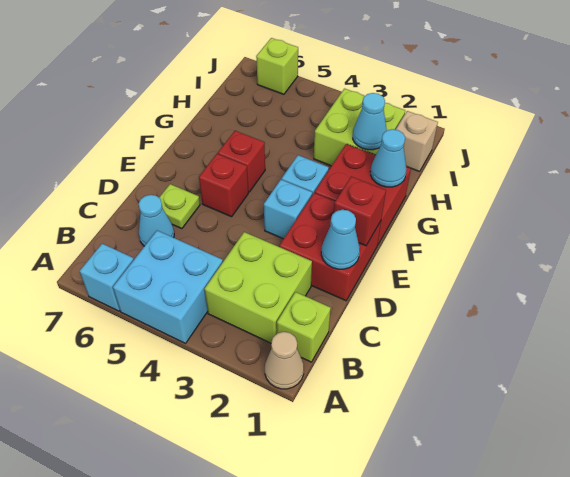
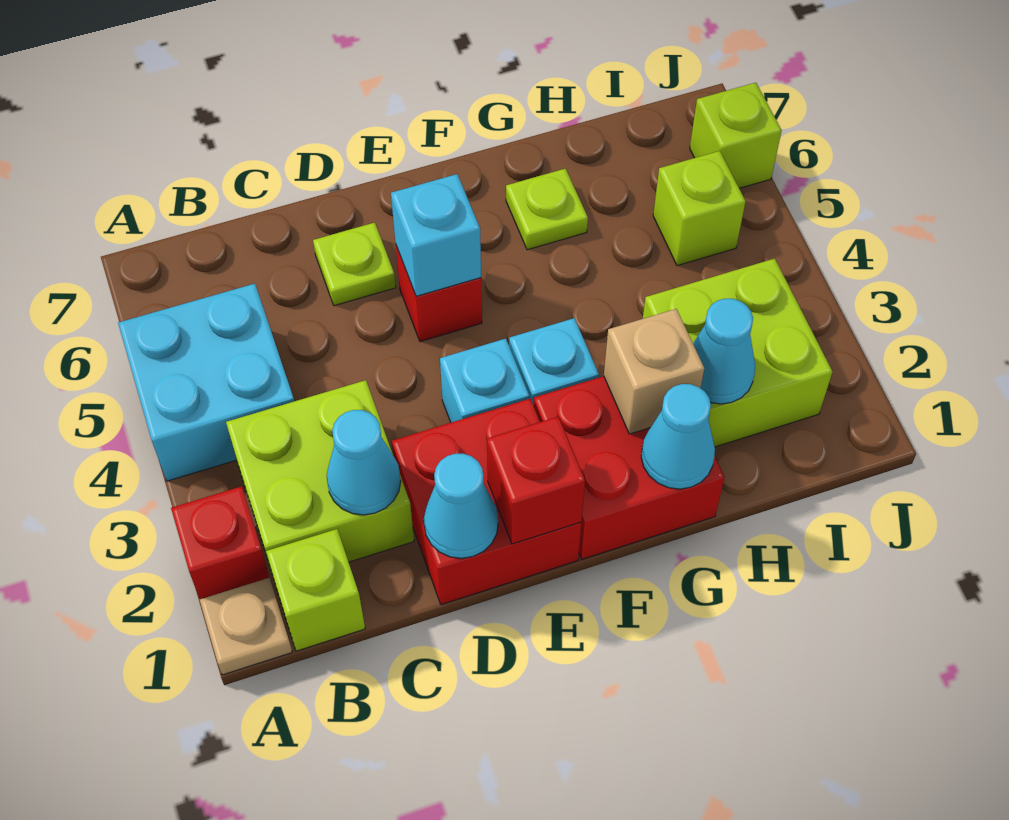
tan cone A1 level 1 -> tan plate A1 level 1
cyan brick A6 level 1 -> cyan brick E5 level 2
cyan cone C6 level 1 -> cyan cone C2 level 2
red brick F5 level 1 -> red brick A2 level 1
none -> lime plate G6 level 1
tan brick I1 level 1 -> tan brick G2 level 2
none -> lime brick I5 level 1

